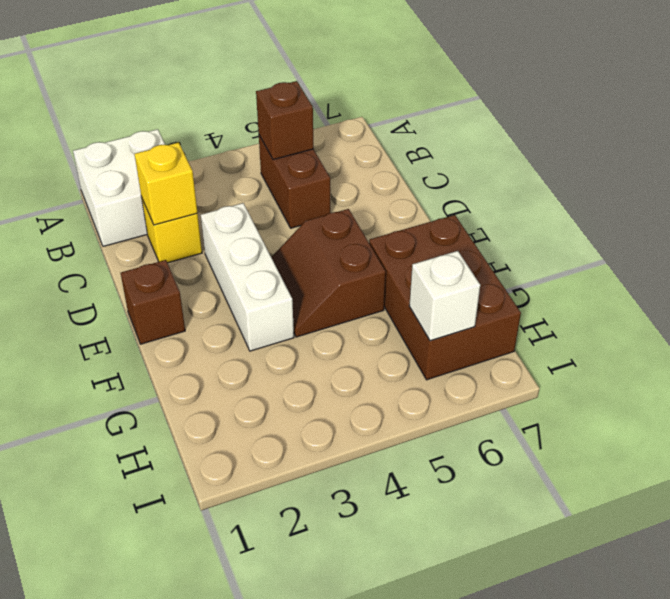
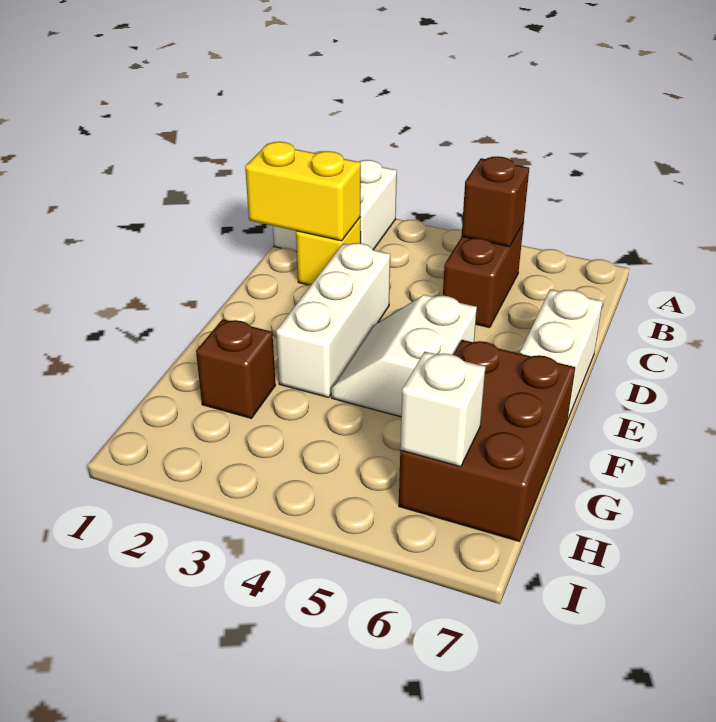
yellow brick C2 level 2 -> yellow brick C1:C2 level 2
none -> white brick D7:E7 level 1
brown brick E1 level 1 -> brown brick G2 level 1
brown slope E4:F5 level 1 top 5 -> white slope E4:F5 level 1 top 5

